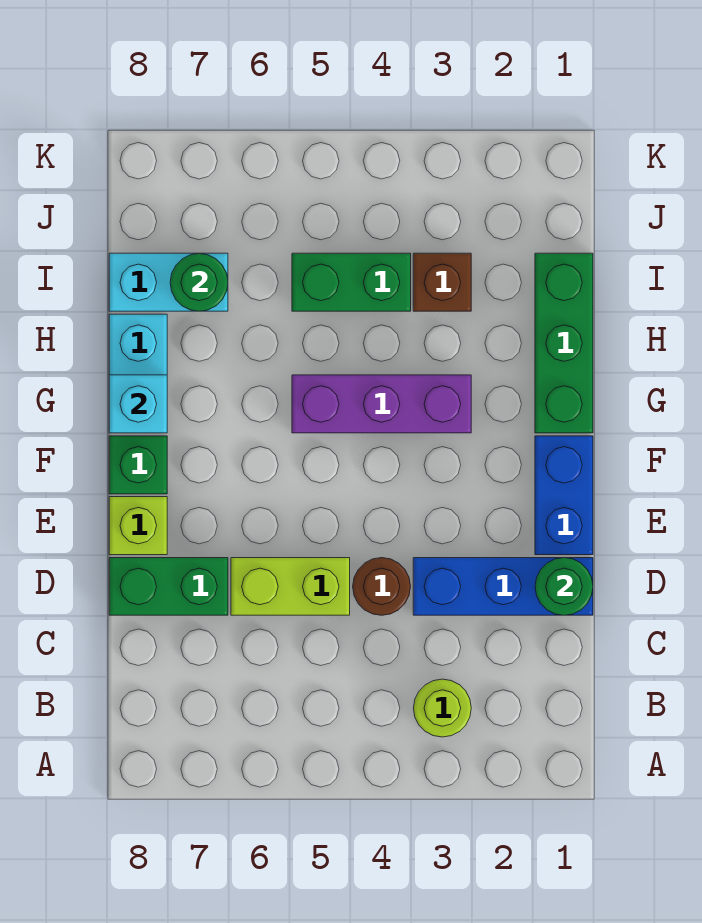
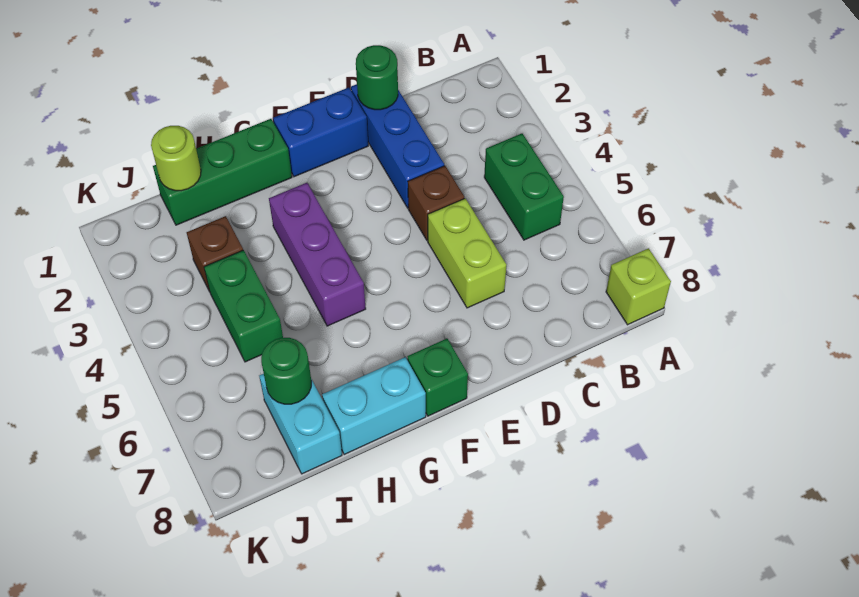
lime round brick B3 level 1 -> lime round brick I1 level 2
brown round brick D4 level 1 -> brown brick D4 level 1
green brick D7:D8 level 1 -> green brick B4:B5 level 1
lime brick E8 level 1 -> lime brick A8 level 1
cyan brick G8 level 2 -> none

